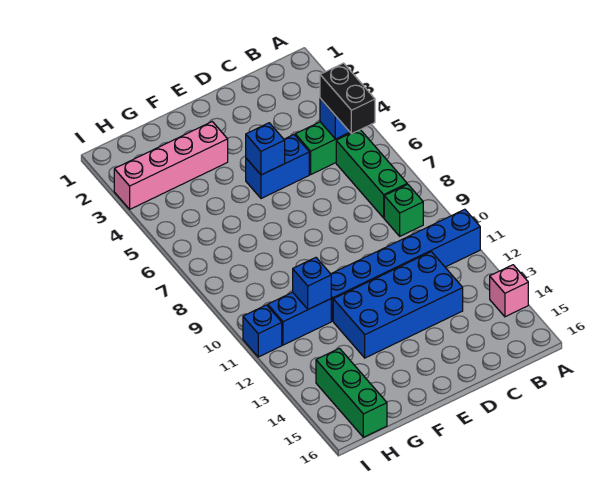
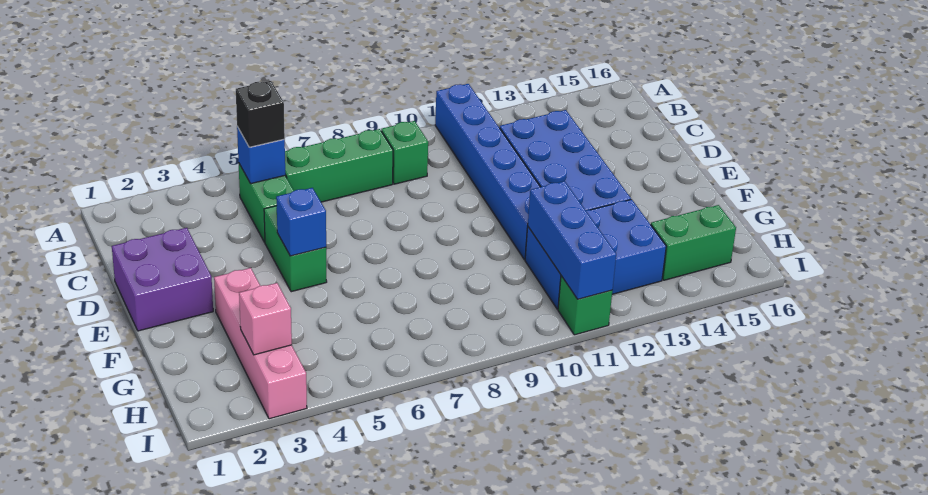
pink brick A14 level 1 -> pink brick H3 level 2
black brick B5:B6 level 3 -> black brick B5 level 3
none -> purple brick D1:E2 level 1
blue brick D5:E5 level 1 -> green brick D5:E5 level 1
blue brick G11:H11 level 1 -> blue brick G11:H13 level 1
blue brick G11 level 2 -> blue brick G11:I11 level 2
green brick H14:H16 level 1 -> green brick H14:H15 level 1
blue brick I11 level 1 -> green brick I11 level 1

